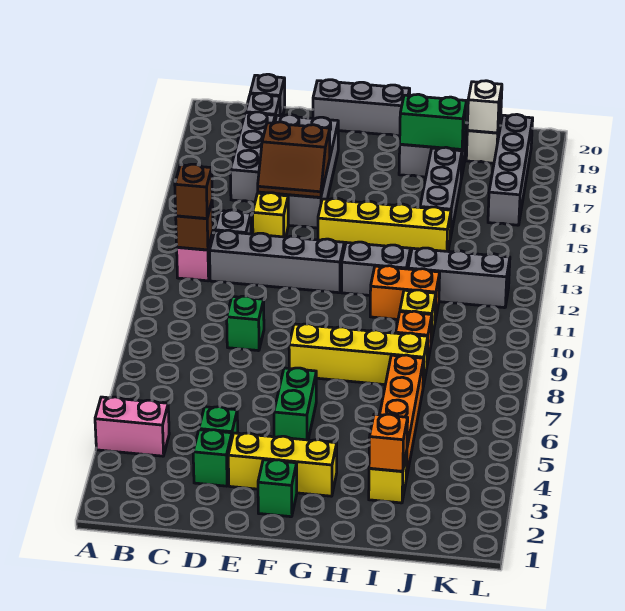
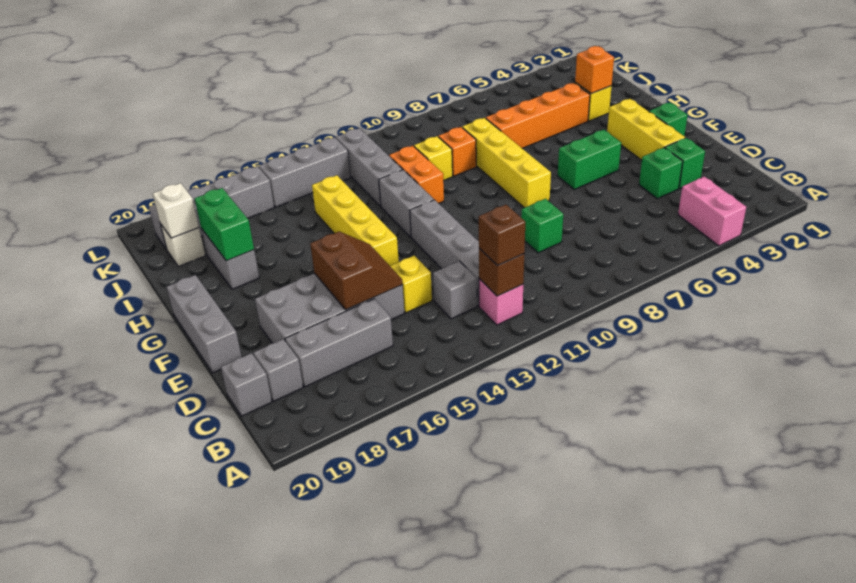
grey brick I15:I17 level 1 -> grey brick K13:K15 level 1

